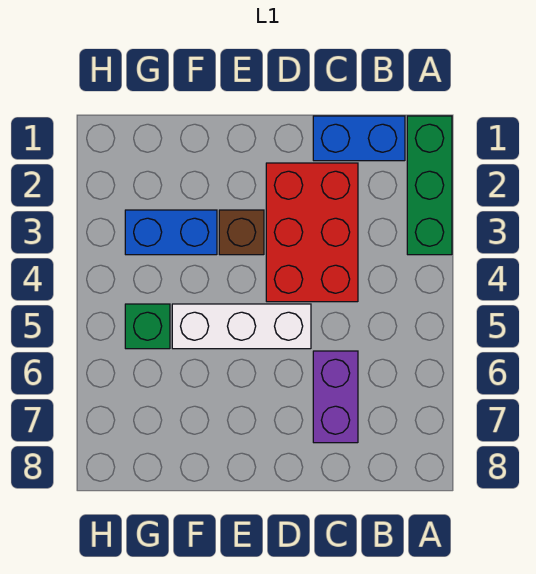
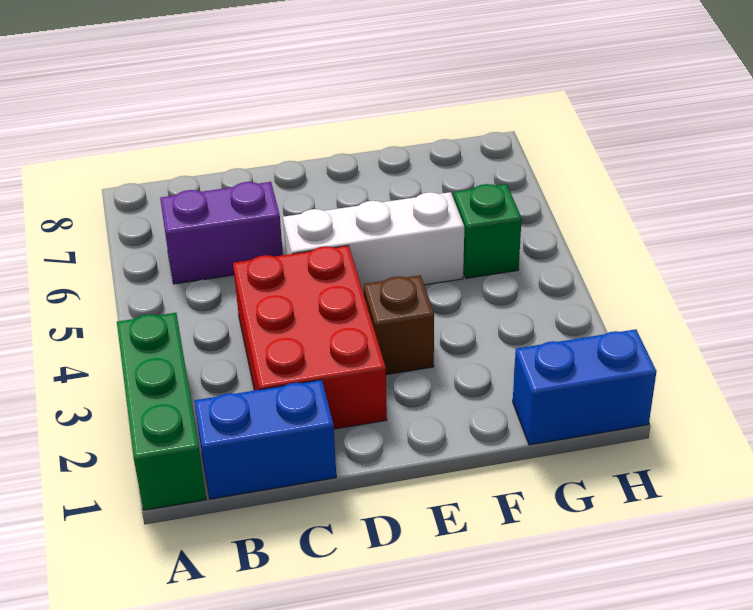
purple brick C6:C7 level 1 -> purple brick B6:C6 level 1
blue brick F3:G3 level 1 -> blue brick G1:H1 level 1

